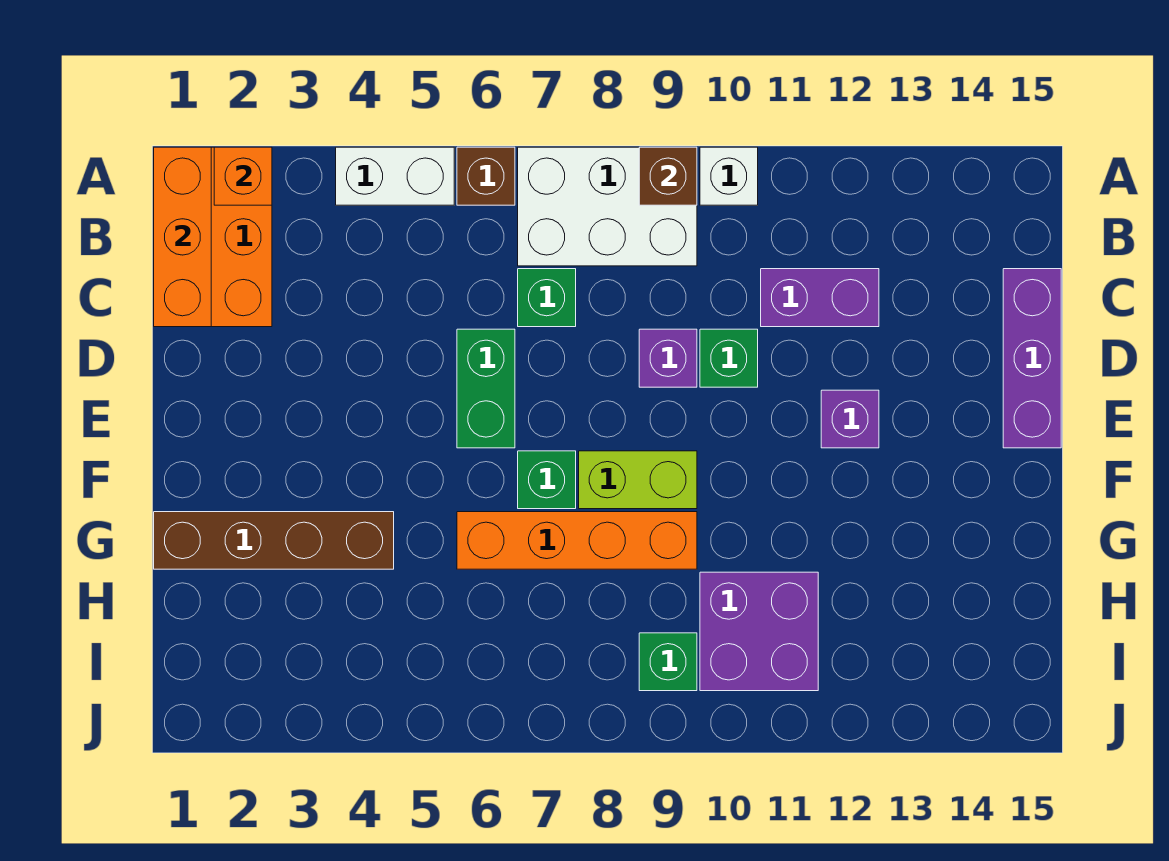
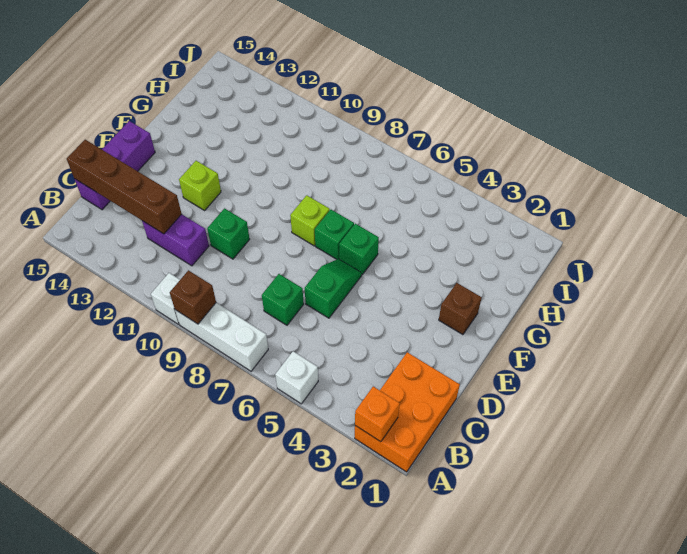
orange brick A1:C1 level 2 -> none
white brick A4:A5 level 1 -> white brick A5 level 1
brown brick A6 level 1 -> brown brick F2 level 1
white brick A7:B9 level 1 -> white brick A7:A9 level 1
green brick D6:E6 level 1 -> green slope D6:E6 level 1 top D
purple brick D9 level 1 -> none
purple brick E12 level 1 -> lime brick E12 level 1
lime brick F8:F9 level 1 -> lime brick F8 level 1
brown brick G1:G4 level 1 -> brown brick C12:C15 level 2
orange brick G6:G9 level 1 -> none
purple brick H10:I11 level 1 -> none
green brick I9 level 1 -> green brick F6 level 1

